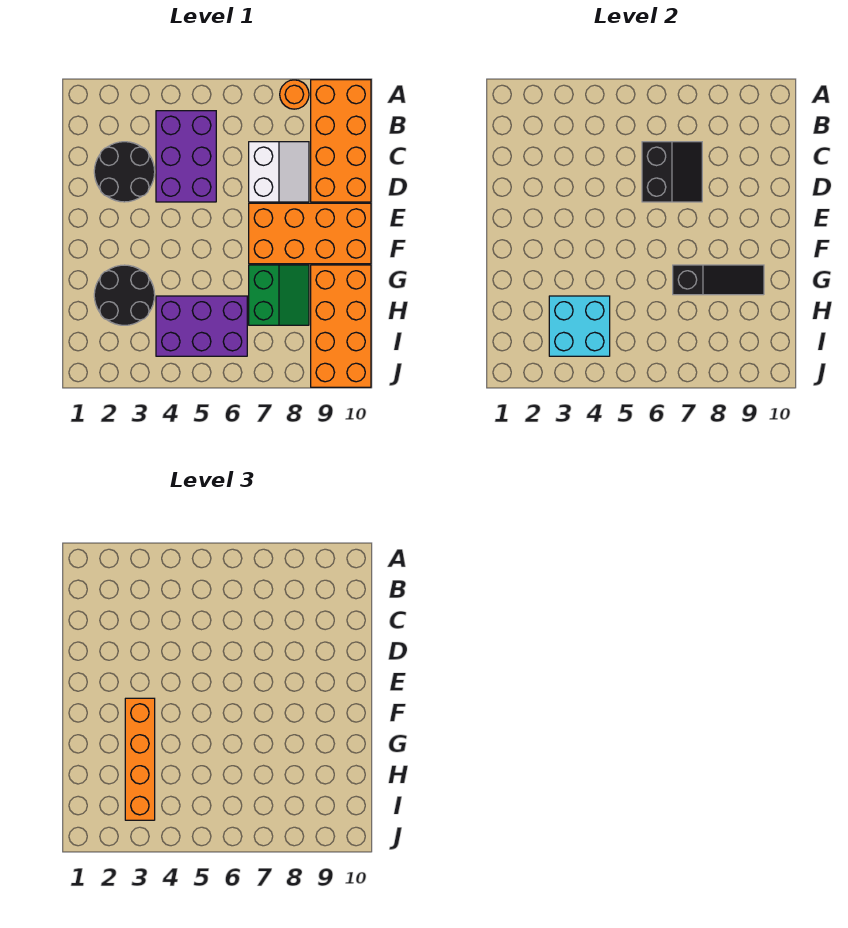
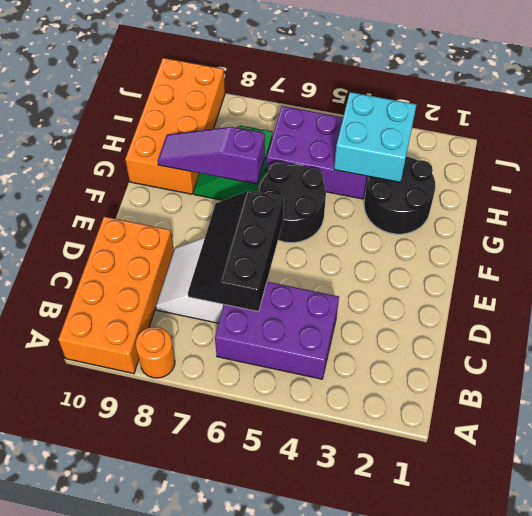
purple brick B4:D5 level 1 -> purple brick B4:C6 level 1
black round brick C2:D3 level 1 -> black round brick F5:G6 level 1
black slope C6:D7 level 2 top 6 -> black slope C6:E7 level 2 top 6
orange brick E7:F10 level 1 -> none
orange brick F3:I3 level 3 -> none
black slope G7:G9 level 2 top 7 -> purple slope G7:G9 level 2 top 7

